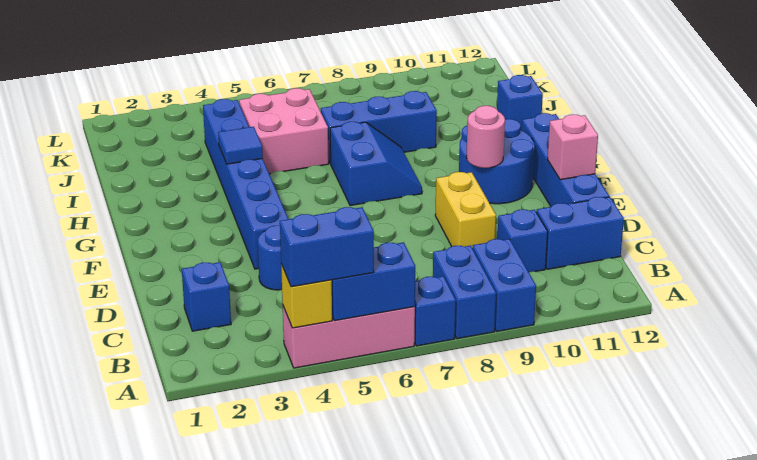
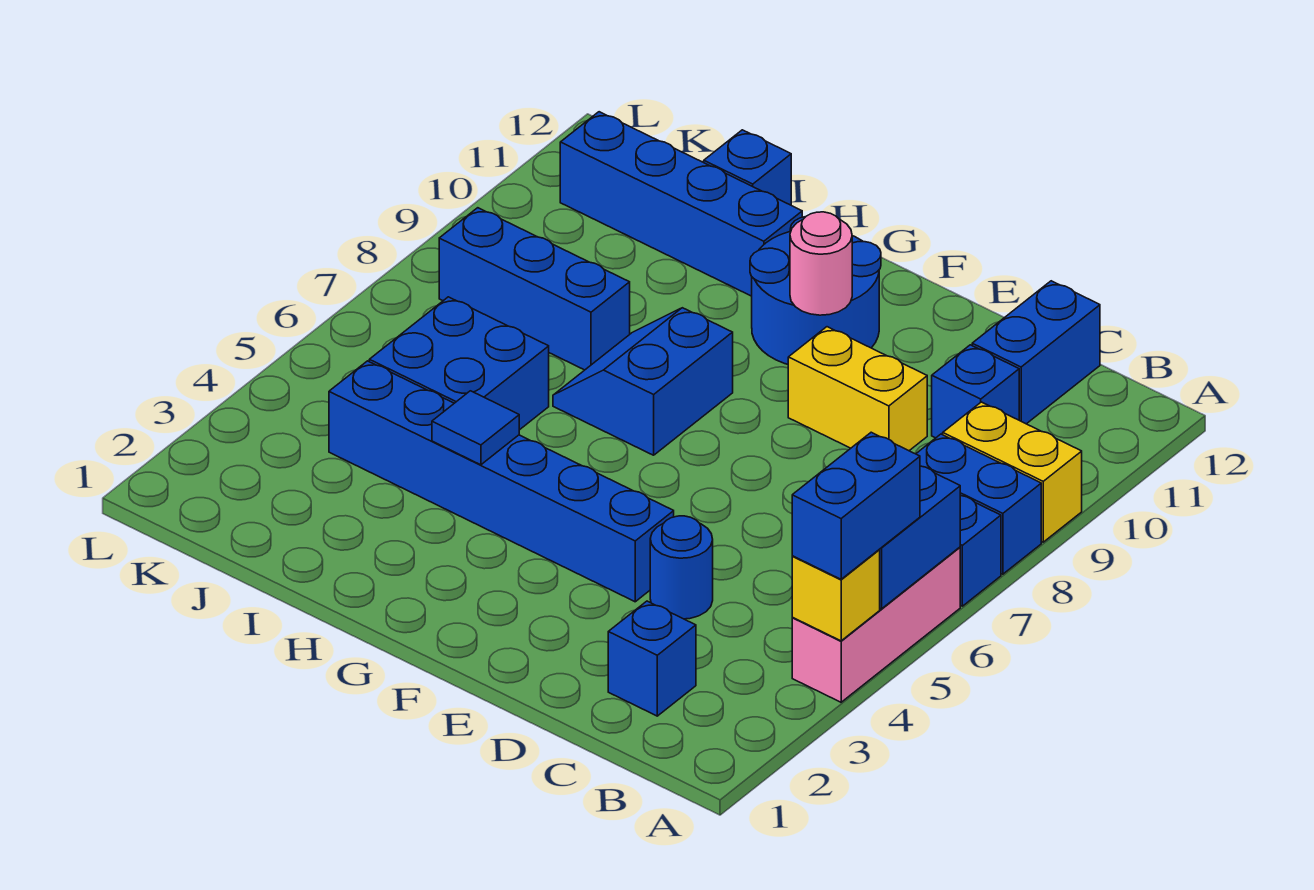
blue brick A9:B9 level 1 -> yellow brick A9:B9 level 1
blue brick D12:G12 level 1 -> blue brick H11:K11 level 1
pink brick E12 level 2 -> none
blue slope G7:H8 level 1 top 7 -> blue slope G7:H8 level 1 top G
pink brick I5:J6 level 1 -> blue brick I5:J6 level 1
blue brick I7:I9 level 1 -> blue brick I8:K8 level 1

